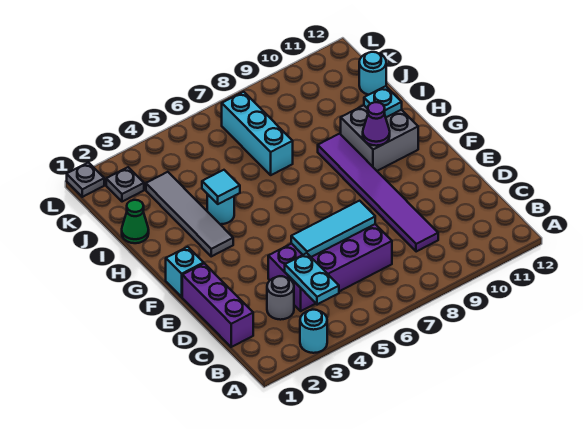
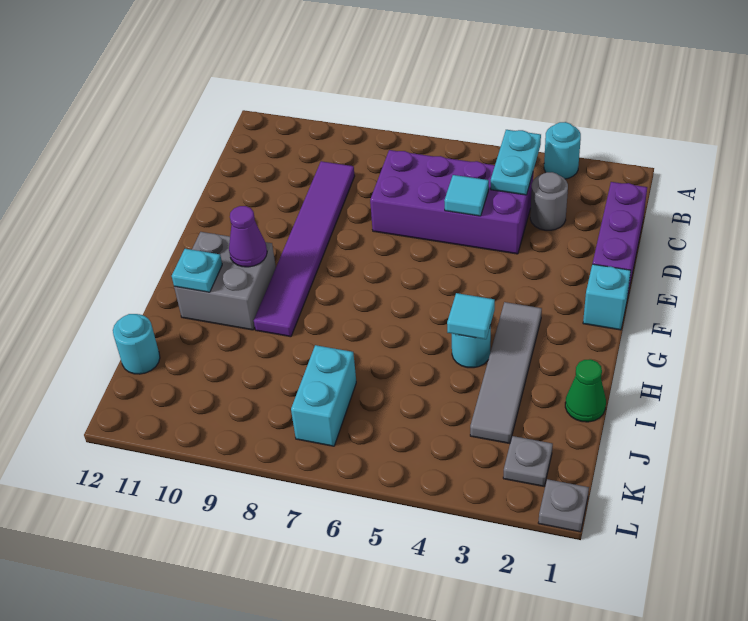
cyan tile D5:D7 level 2 -> cyan tile D5 level 2
cyan brick I7:K7 level 1 -> cyan brick J7:K7 level 1

